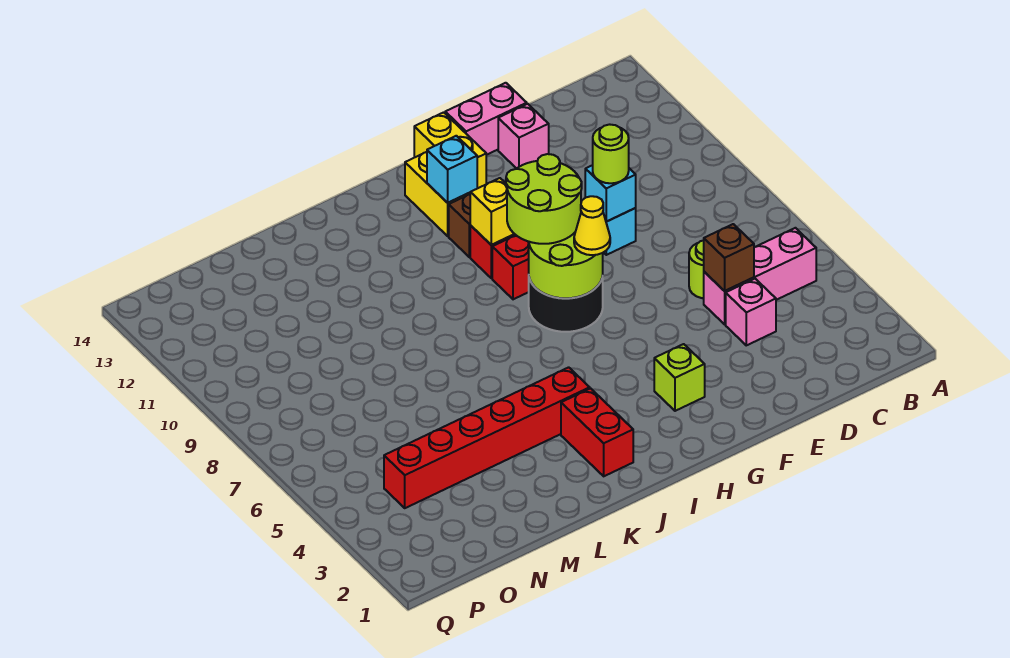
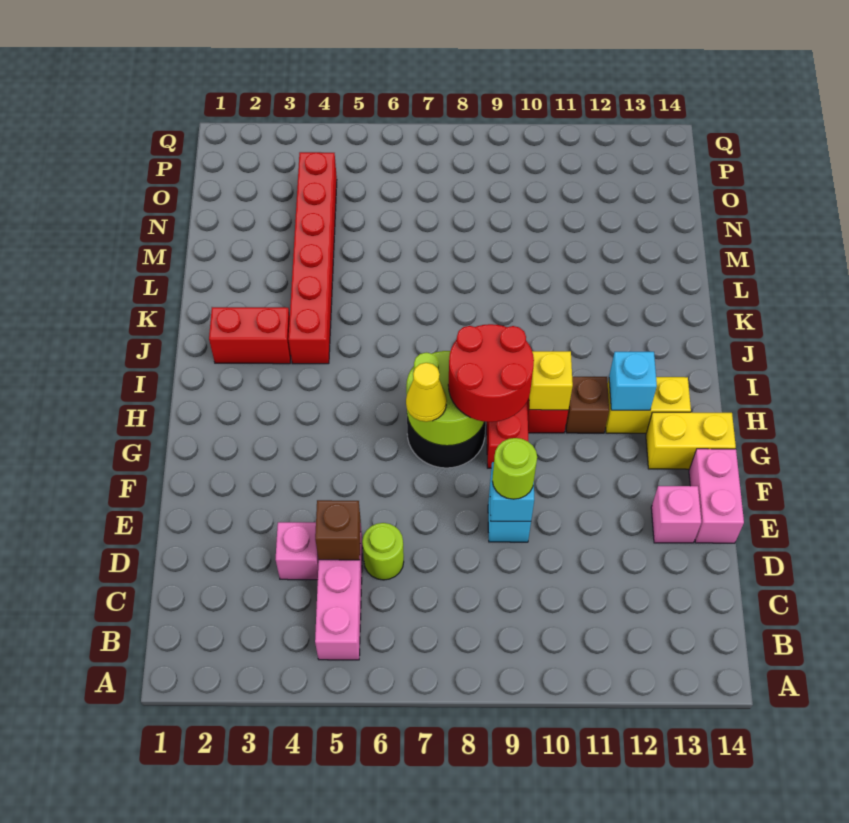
lime brick G3 level 1 -> none
lime round brick G8:H9 level 3 -> red round brick G8:H9 level 3

